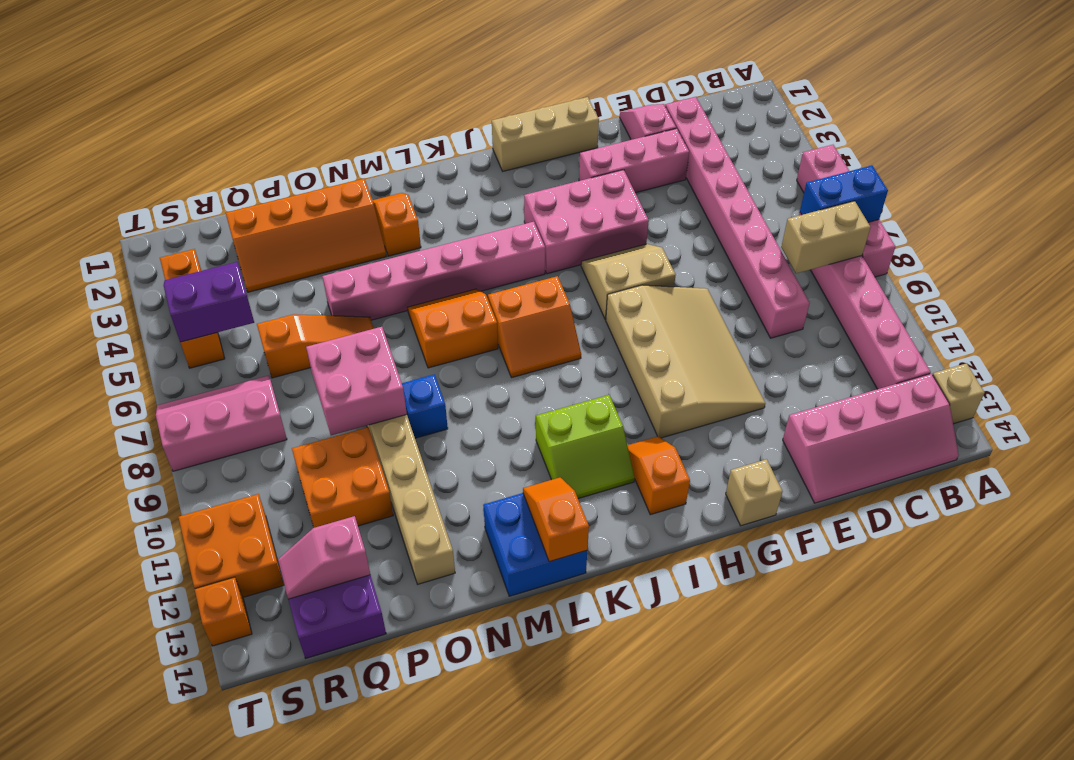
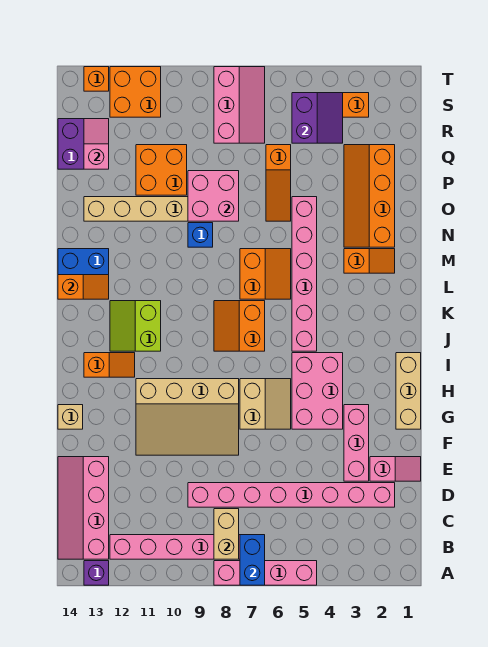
tan brick A13 level 1 -> purple brick A13 level 1

